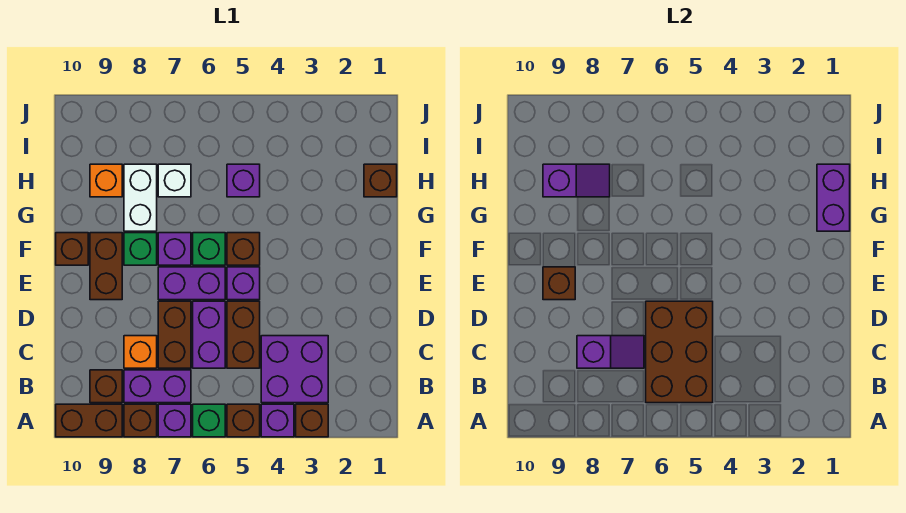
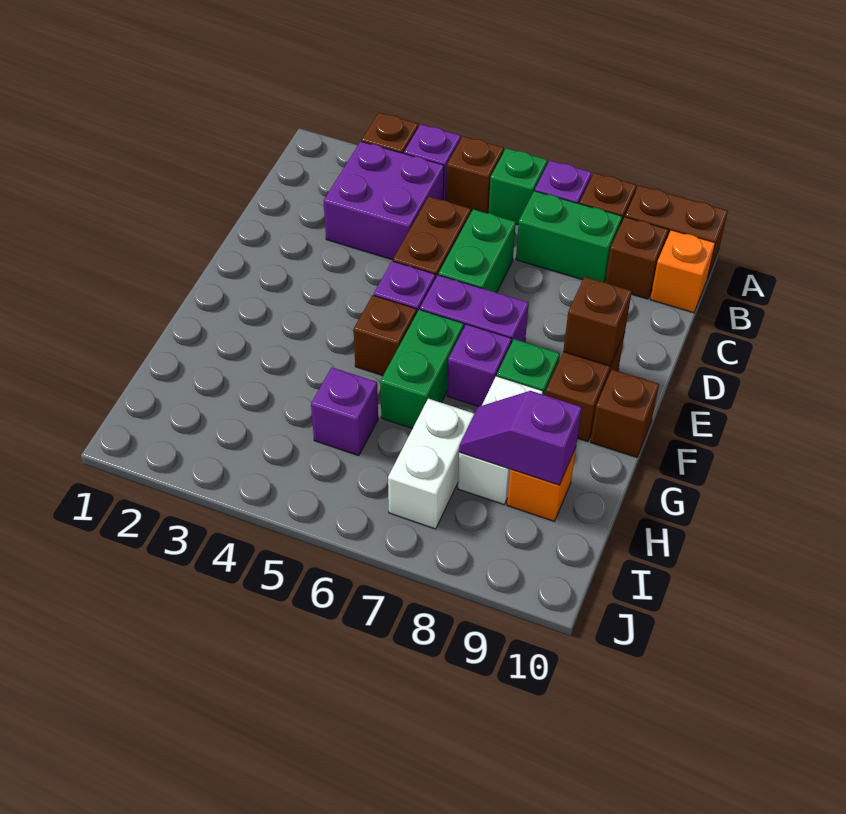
brown brick B5:D6 level 2 -> none
purple brick B7:B8 level 1 -> green brick B7:B8 level 1
purple brick C6:D6 level 1 -> green brick C6:D6 level 1
brown brick C7:D7 level 1 -> none
purple slope C7:C8 level 2 top 8 -> none
orange brick C8 level 1 -> orange brick B10 level 1
green brick F6 level 1 -> green brick F6:G6 level 1
purple brick G1:H1 level 2 -> none
brown brick H1 level 1 -> none
white brick H7 level 1 -> white brick H7:I7 level 1

